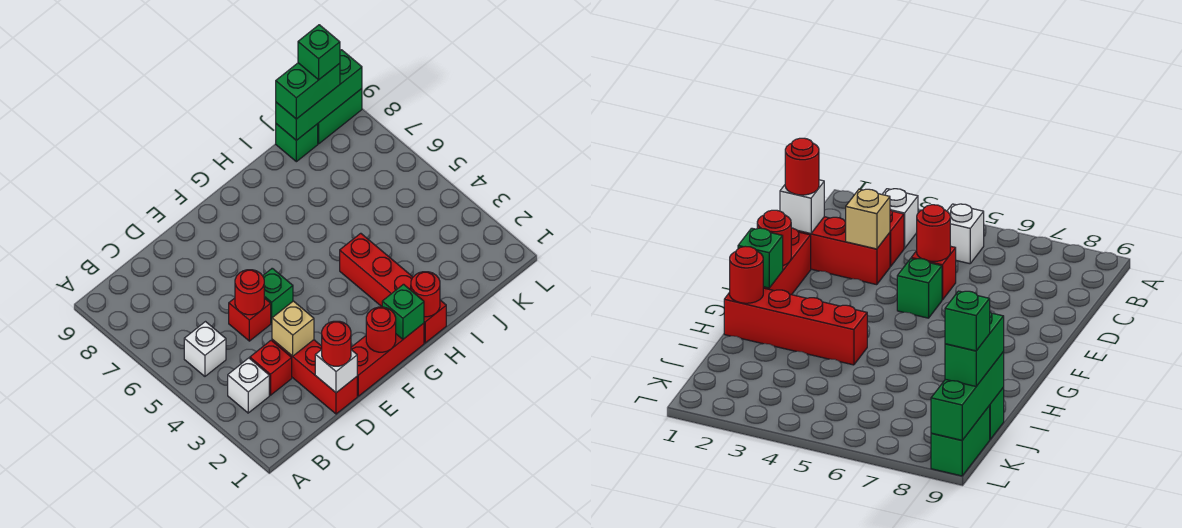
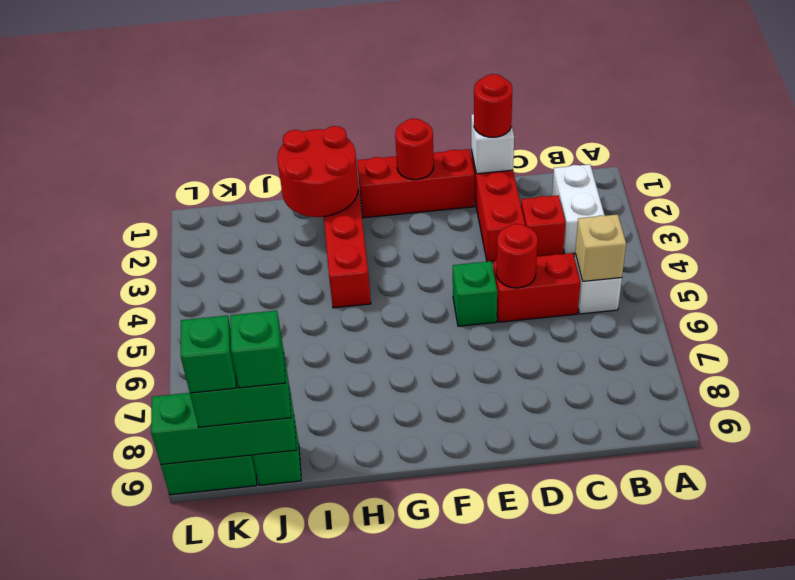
white brick B3 level 1 -> white brick B2:B3 level 1
tan brick D3 level 2 -> tan brick B5 level 2
red brick D5 level 1 -> red brick C5:D5 level 1
green brick G1 level 2 -> green brick J9 level 4
red round brick H1 level 2 -> red round brick H1:I2 level 2

